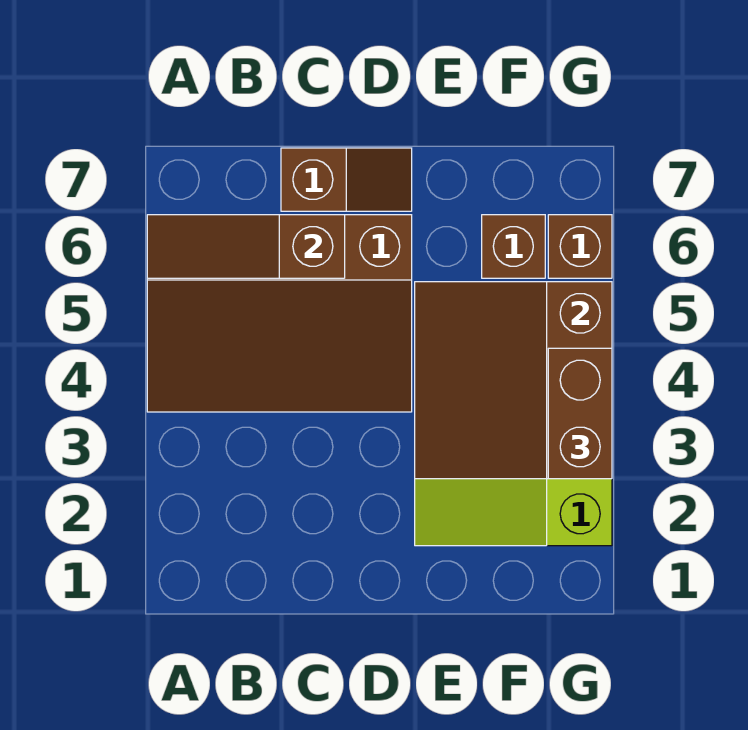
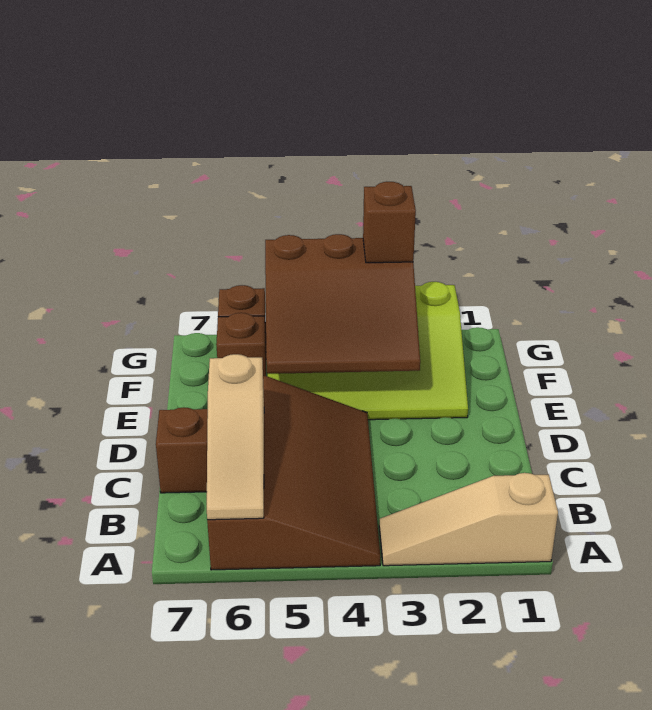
none -> tan slope A1:A3 level 1 top 1
brown slope A6:C6 level 2 top C -> tan slope A6:C6 level 2 top C
brown brick G3:G4 level 3 -> brown brick G3 level 3

